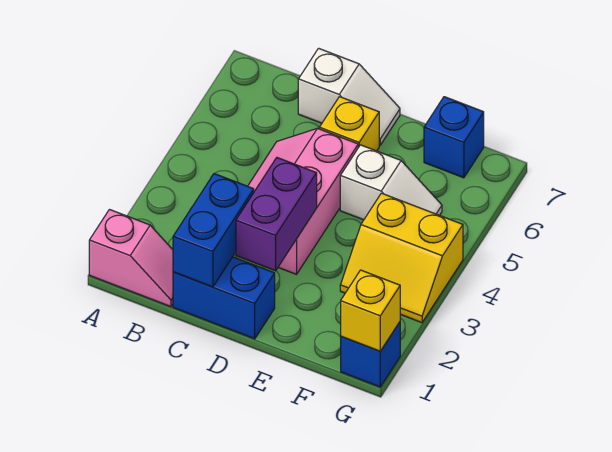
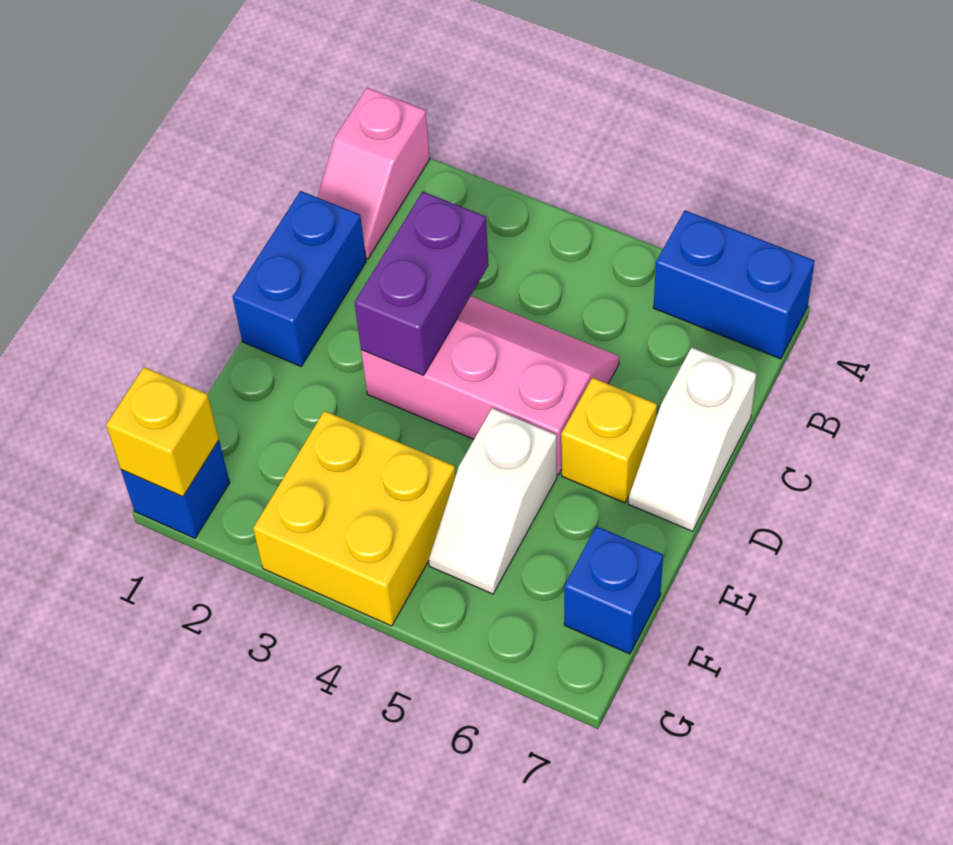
blue brick C1:C2 level 2 -> blue brick A6:A7 level 1
purple brick D2:D3 level 2 -> purple brick C3:D3 level 2
yellow slope F3:G4 level 1 top 4 -> yellow brick F3:G4 level 1

